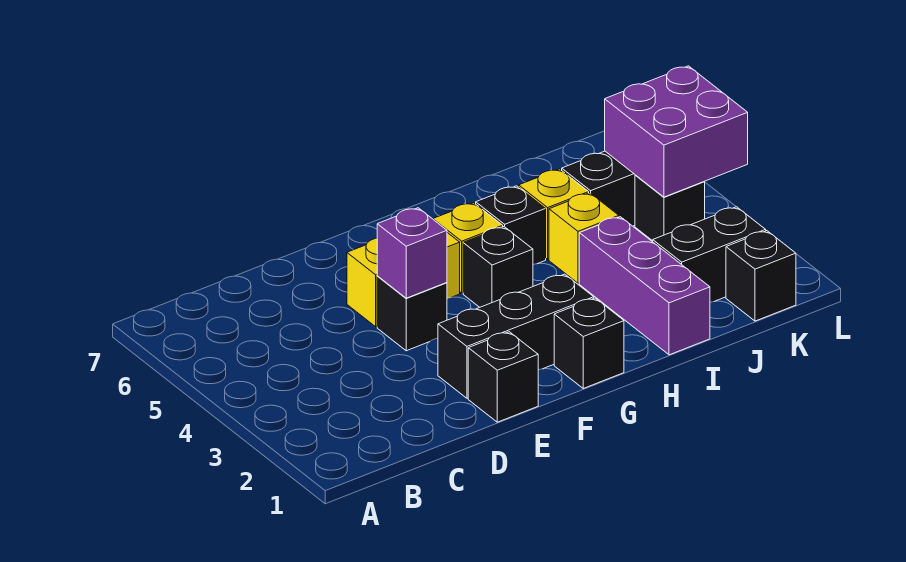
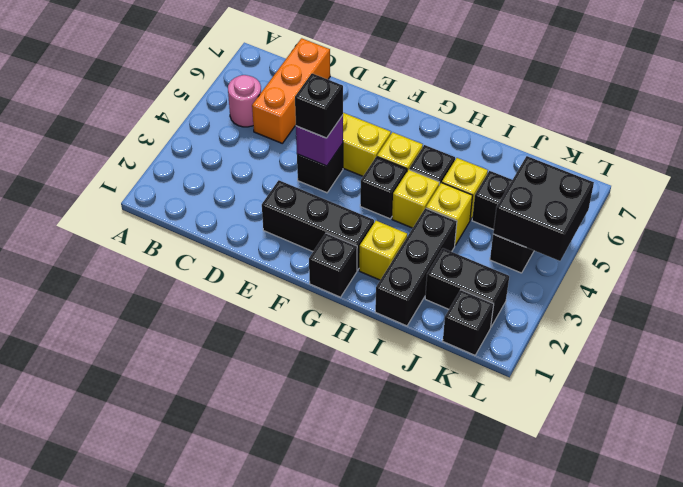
none -> pink round brick B5 level 1
none -> orange brick C5:C7 level 1
black brick E1 level 1 -> black brick E4 level 3
none -> yellow brick H2 level 1
none -> yellow brick H4 level 1
purple brick I1:I3 level 1 -> black brick I1:I3 level 1
purple brick K4:L5 level 2 -> black brick K4:L5 level 2

